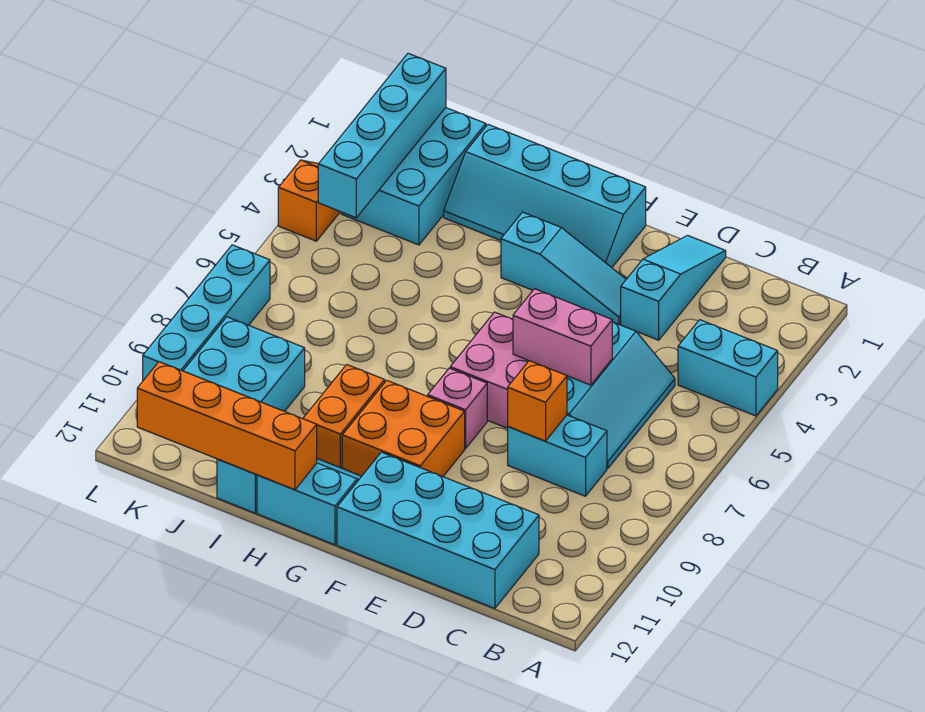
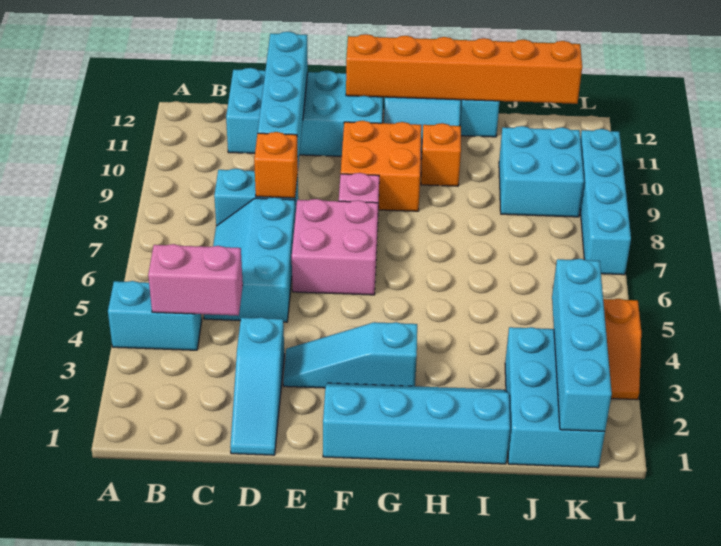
pink brick D6:E6 level 2 -> pink brick B4:C4 level 2
none -> cyan brick D9:D12 level 2
orange brick H9:H10 level 1 -> orange brick H10 level 1
orange brick H12:K12 level 2 -> orange brick F12:K12 level 2

